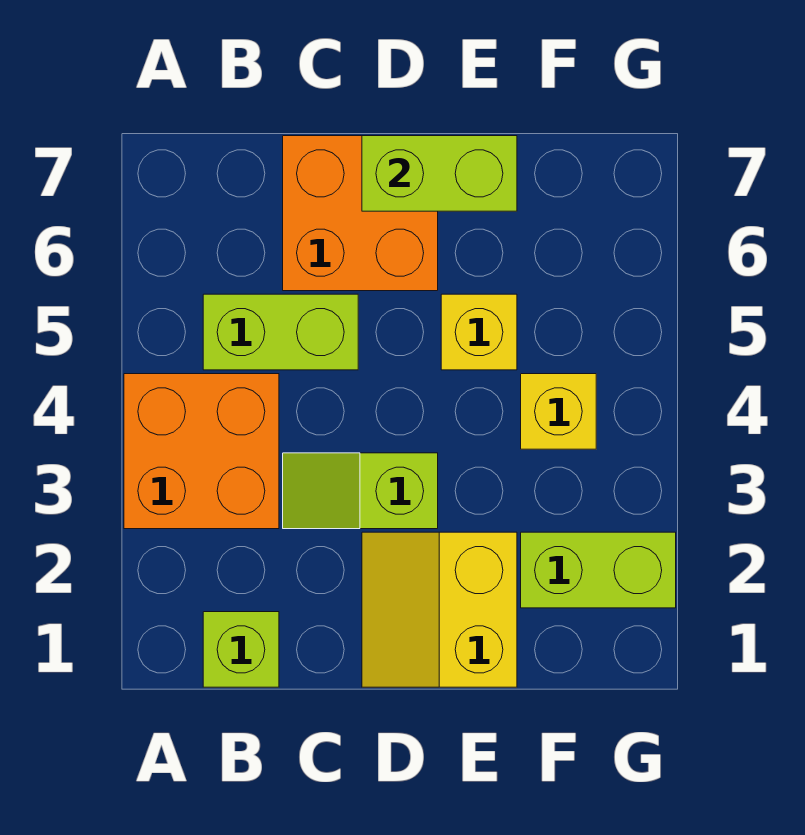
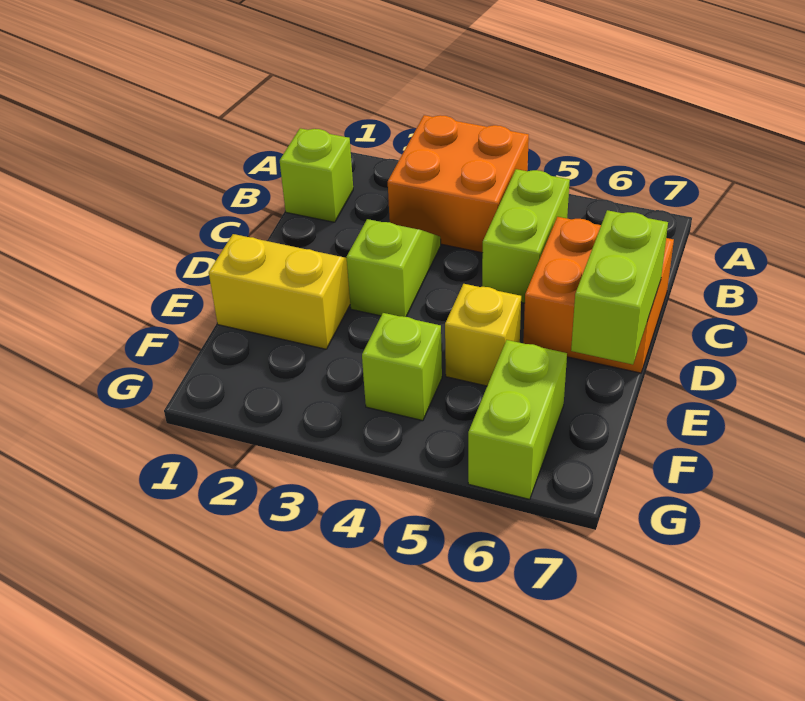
lime brick F2:G2 level 1 -> lime brick F6:G6 level 1
yellow brick F4 level 1 -> lime brick F4 level 1

